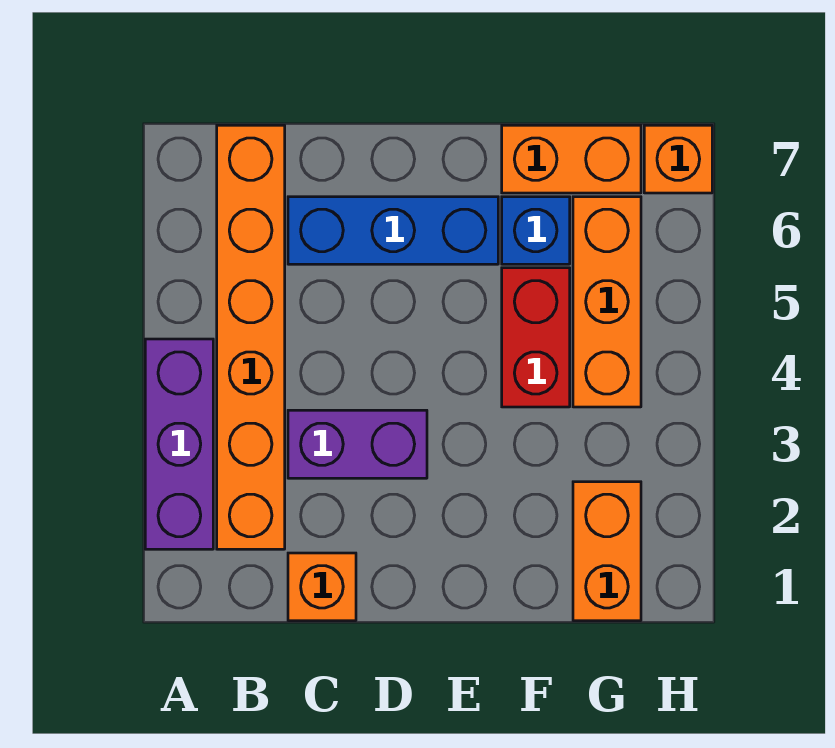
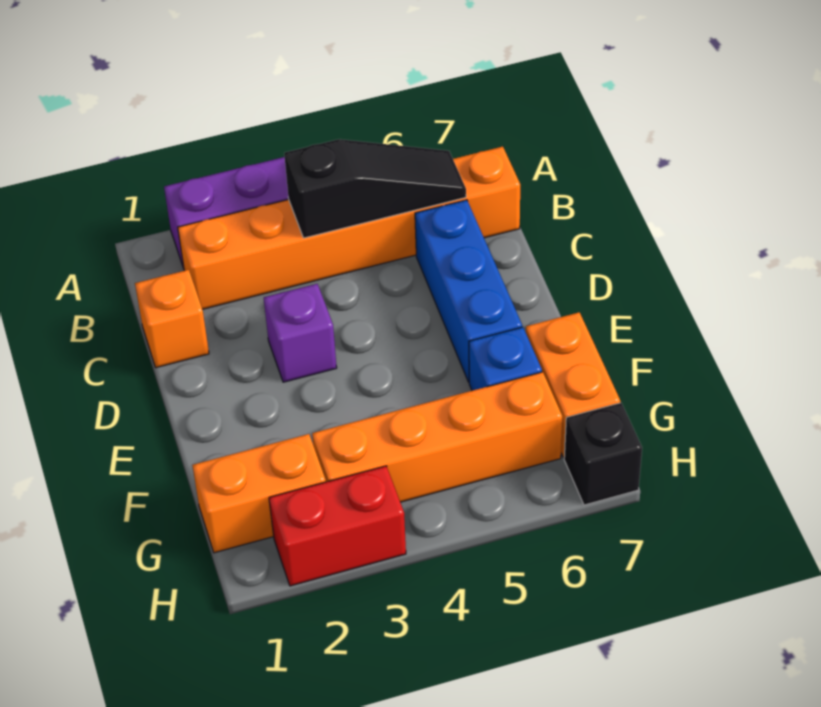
none -> black slope B4:B6 level 2 top 4
purple brick C3:D3 level 1 -> purple brick D3 level 1
red brick F4:F5 level 1 -> red brick H2:H3 level 1
orange brick G4:G6 level 1 -> orange brick G3:G6 level 1
orange brick H7 level 1 -> black brick H7 level 1

